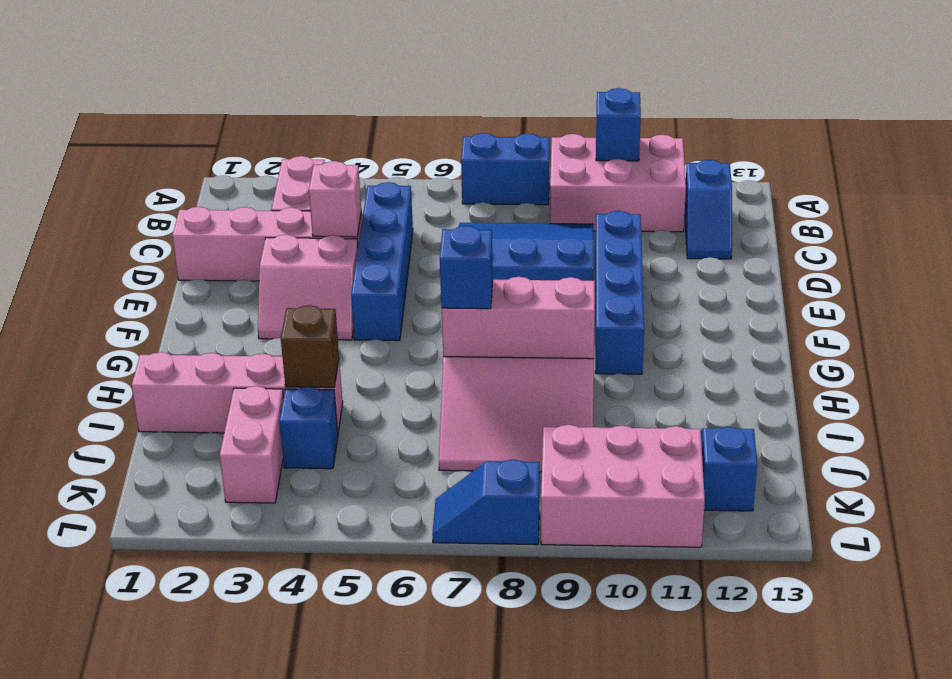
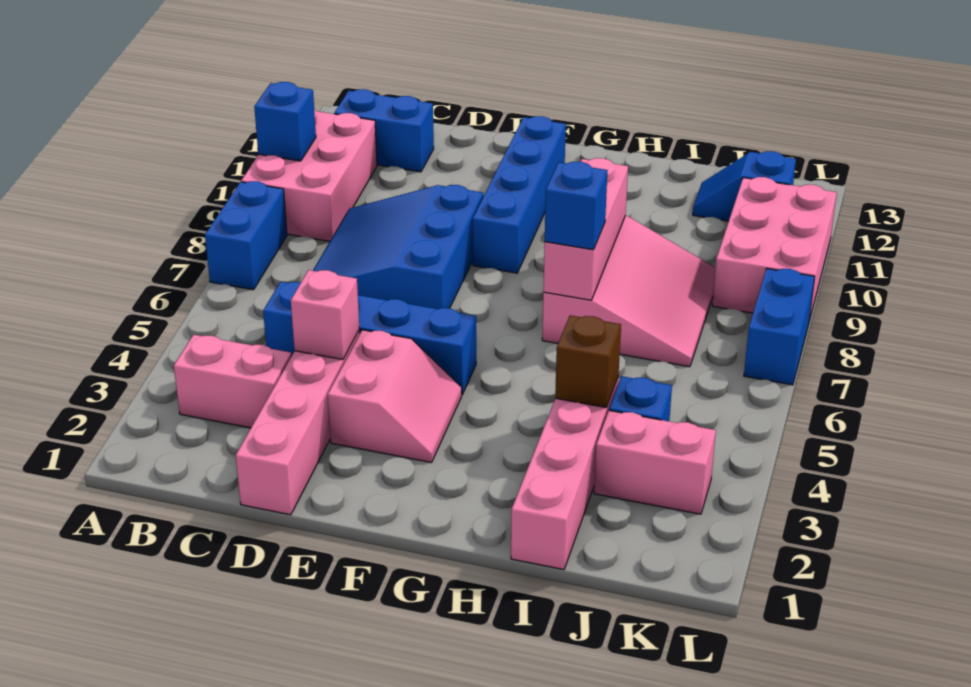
blue slope B12:C12 level 1 top B -> blue brick B12:C12 level 1
blue brick D10:G10 level 1 -> blue brick F9:F12 level 1
blue slope L7:L8 level 1 top 8 -> blue brick L7:L8 level 1

